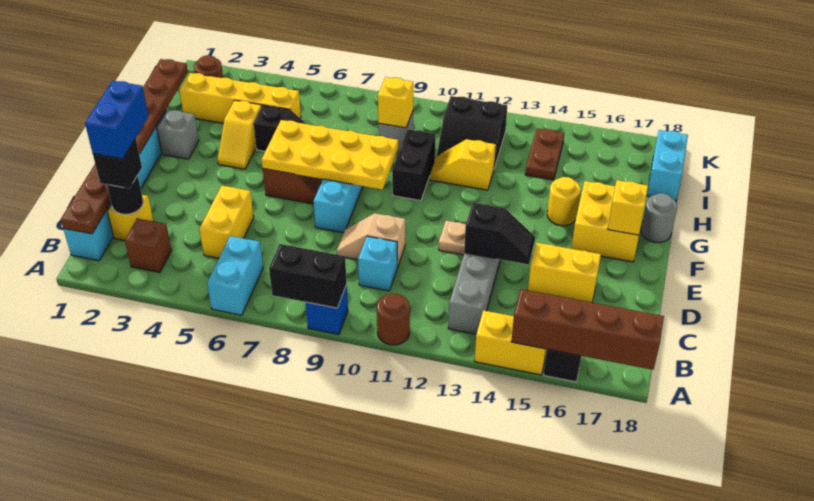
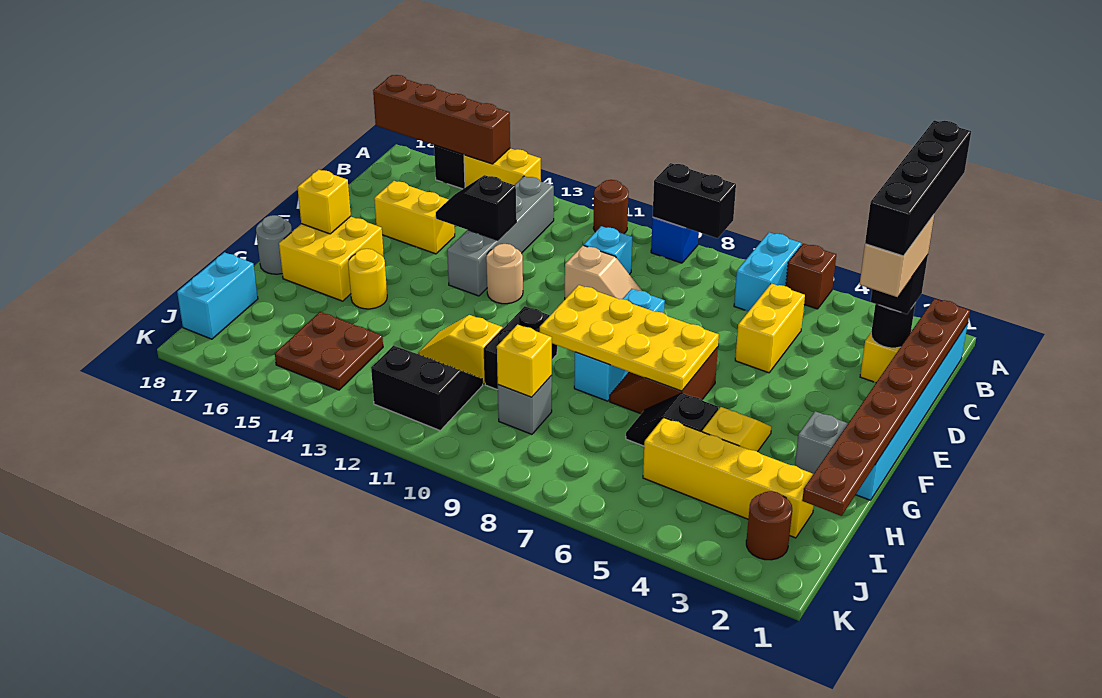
none -> black brick A2:D2 level 5
brown brick B3 level 1 -> brown brick A5 level 1
blue brick C2:D2 level 4 -> tan brick C2:D2 level 4
tan plate E12 level 1 -> tan round brick E12 level 1
yellow slope H11:H12 level 1 top 12 -> yellow slope H11:H12 level 1 top 11
brown plate I14:J14 level 1 -> brown plate I14:J15 level 1

